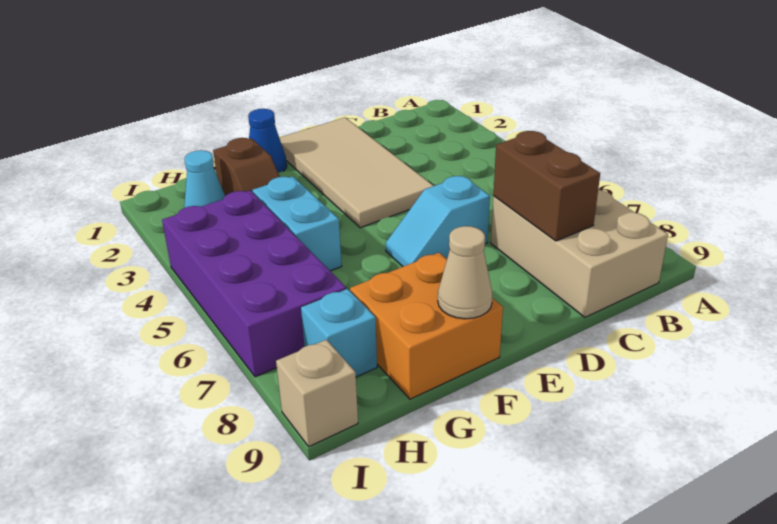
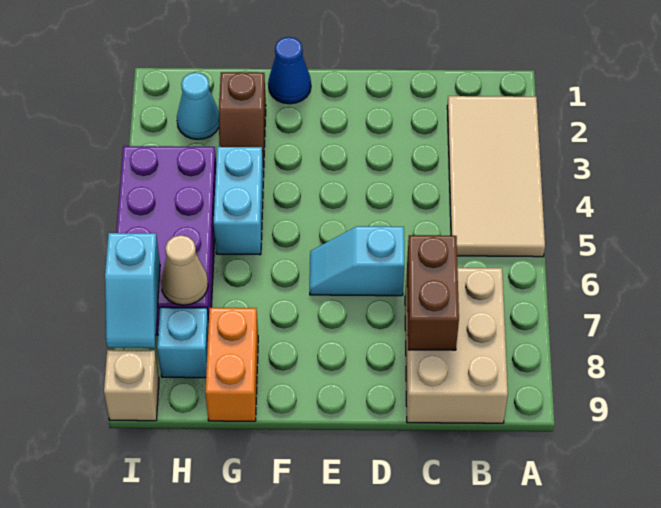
tan tile D1:E4 level 1 -> tan tile A2:B5 level 1
orange brick F8:G9 level 1 -> orange brick G8:G9 level 1
tan cone F9 level 2 -> tan cone H7 level 2
none -> cyan slope I7:I8 level 2 top 7

